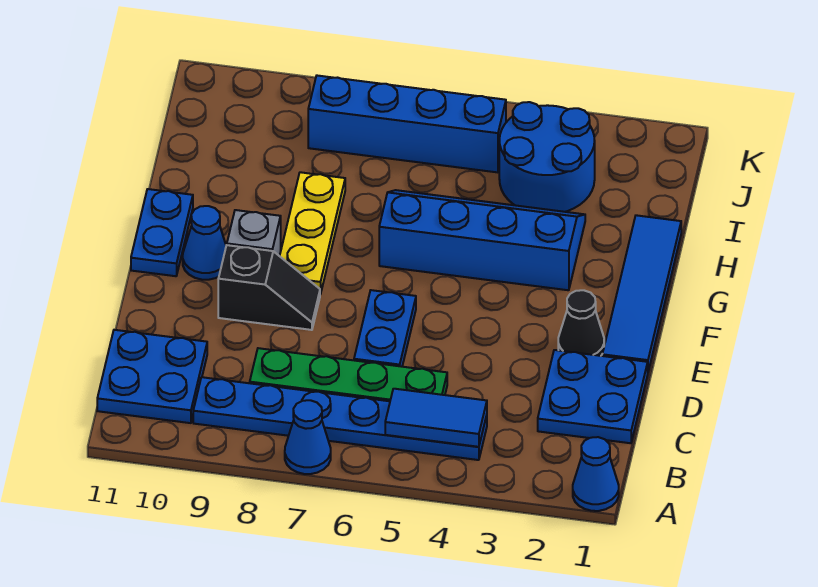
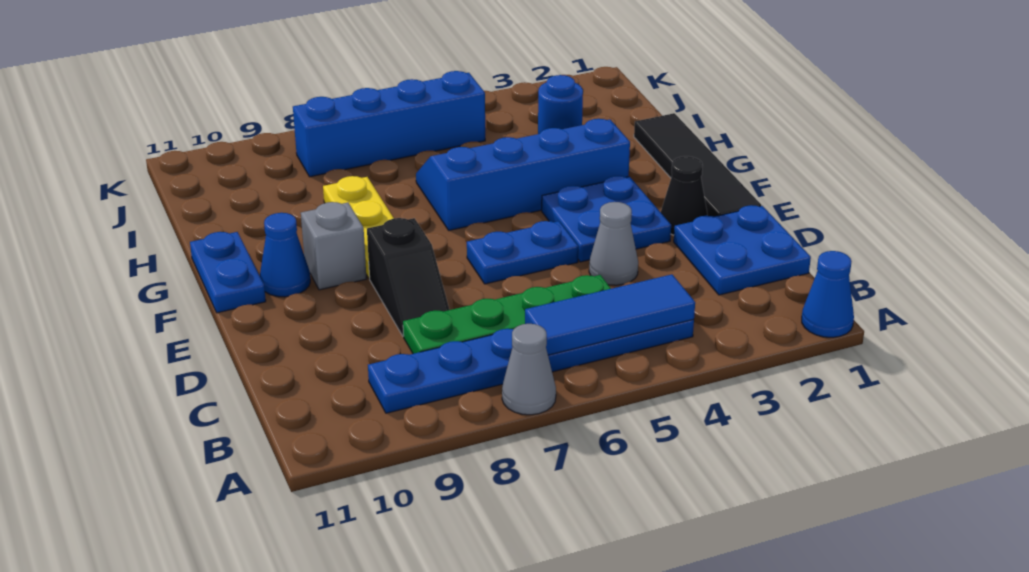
blue cone A7 level 1 -> grey cone A7 level 1
blue tile B4:B5 level 2 -> blue tile B4:B6 level 2
blue plate B10:C11 level 1 -> blue plate E3:F4 level 1
none -> grey cone D4 level 1
blue plate D6:E6 level 1 -> blue plate E5:E6 level 1
blue tile E1:H1 level 1 -> black tile E1:H1 level 1
black slope E8:E9 level 1 top 9 -> black slope D8:E8 level 1 top E
blue round brick I3:J4 level 1 -> blue round brick I3 level 1

